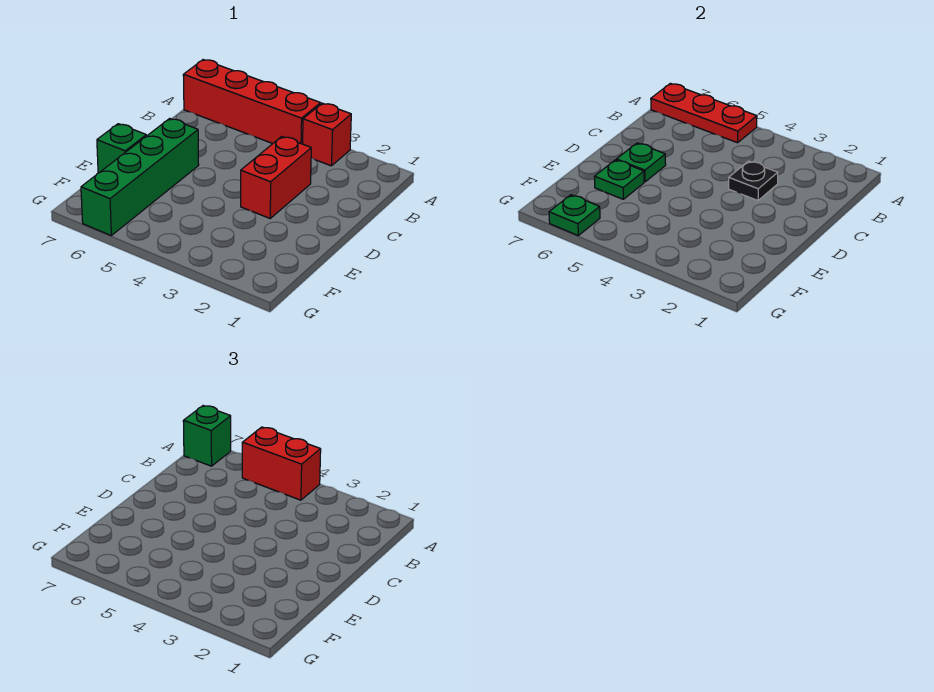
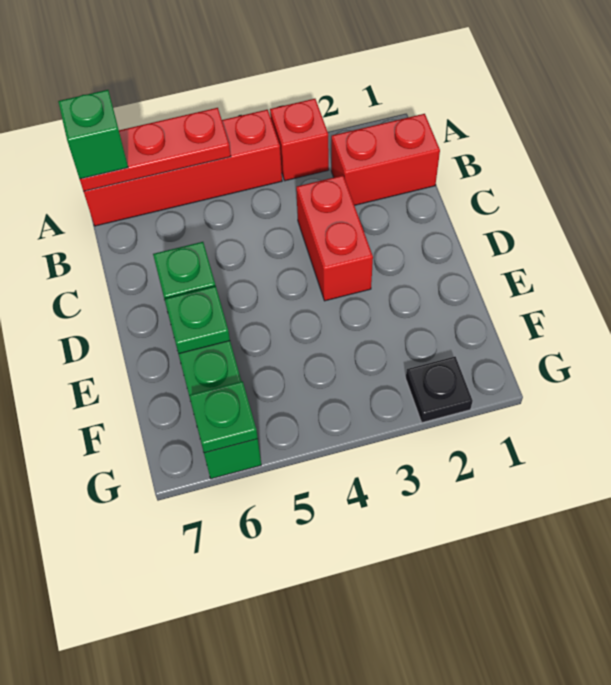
red brick A4:A5 level 3 -> red brick B1:B2 level 1
black plate C3 level 2 -> black plate G2 level 1
green brick E7 level 1 -> none

